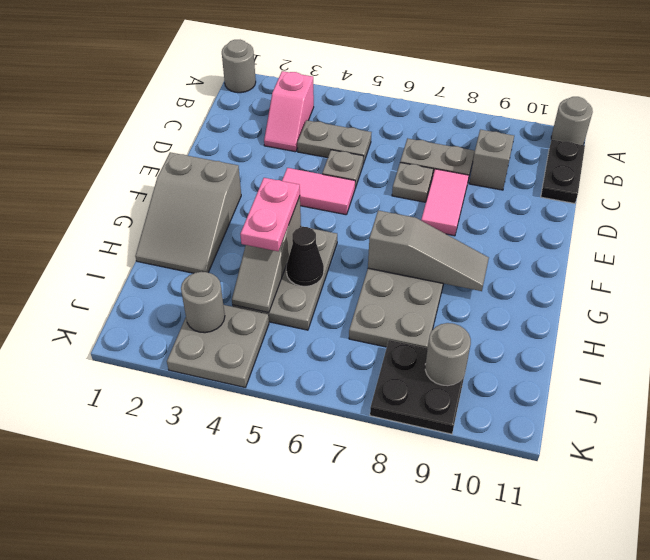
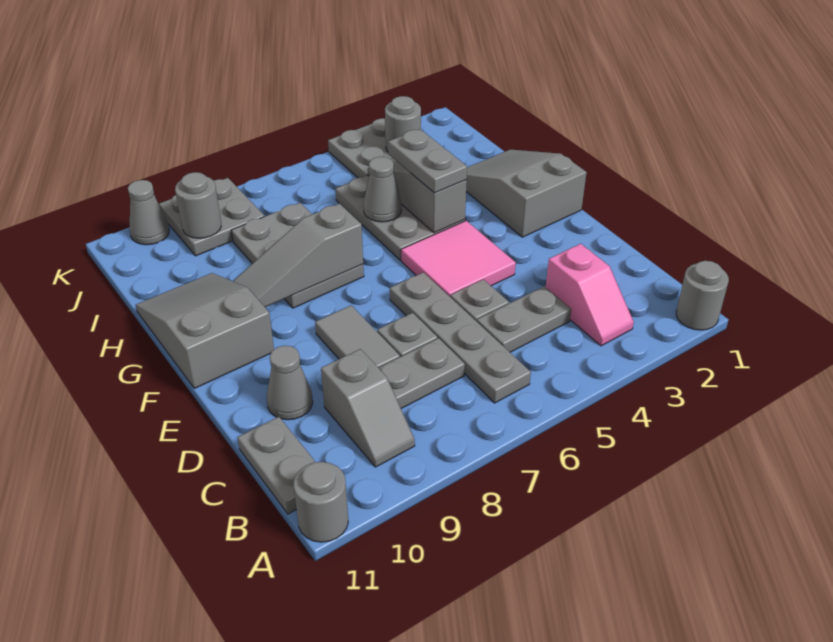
pink slope B3:C3 level 1 top B -> pink slope B3:C3 level 1 top C
none -> grey plate B6:E6 level 1
black plate B11:C11 level 1 -> grey plate B11:C11 level 1
pink tile D8:E8 level 1 -> grey tile D8:E8 level 1
none -> grey cone D10 level 1
pink tile E4:E5 level 1 -> pink tile E4:F5 level 1
none -> grey slope F10:H11 level 1 top F
pink plate G4:H4 level 3 -> grey plate G4:H4 level 3
black cone H5 level 2 -> grey cone H5 level 2
black plate J8:K9 level 1 -> grey plate J8:K9 level 1
none -> grey cone K10 level 1

